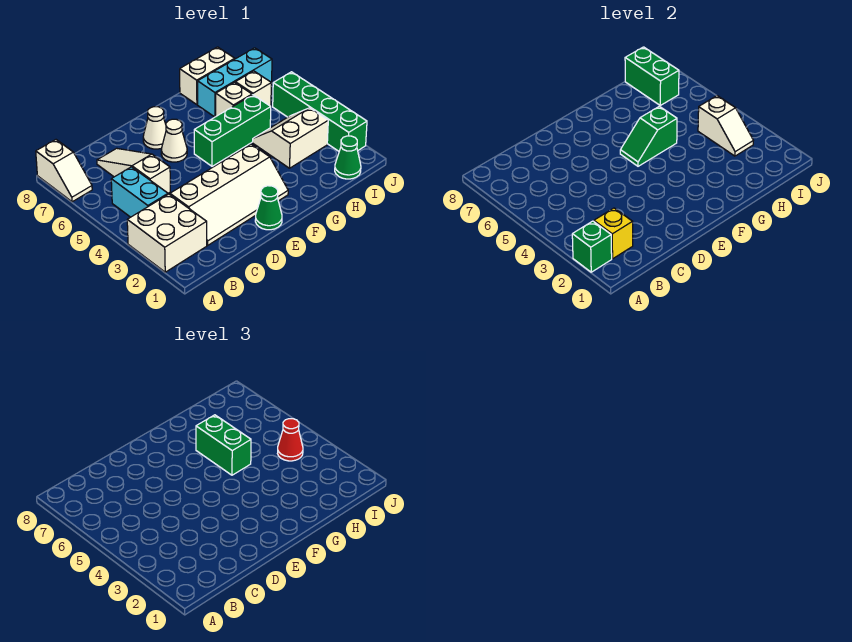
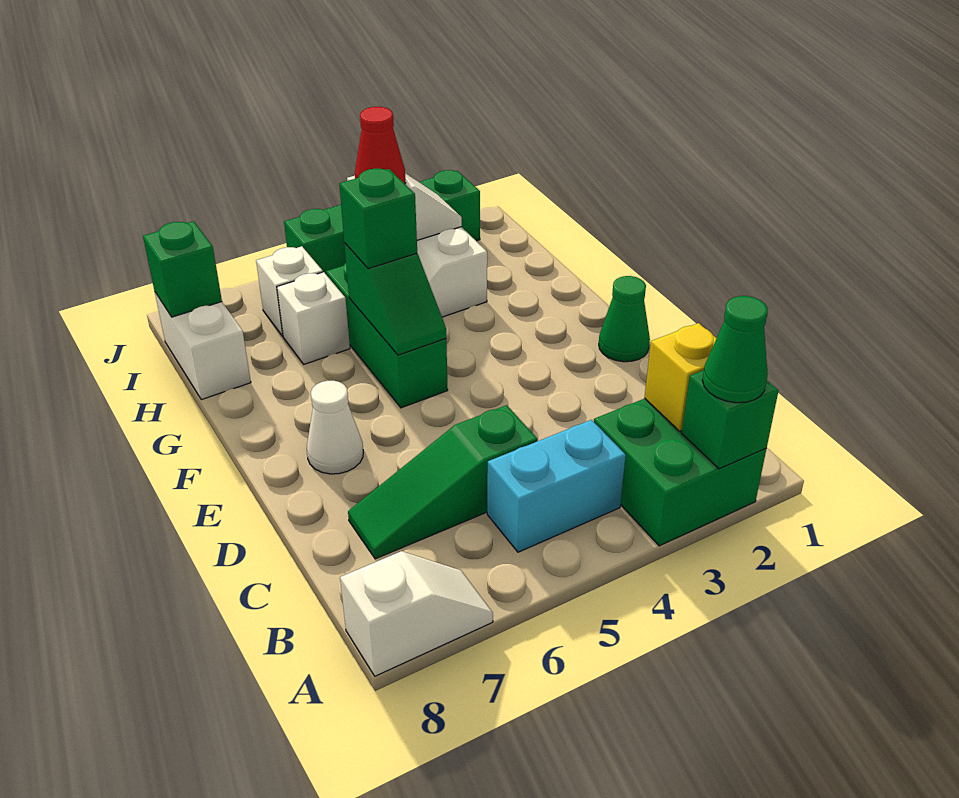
white brick A2:B3 level 1 -> green brick A2:B3 level 1
white slope C2:F3 level 1 top 3 -> none
white slope C5:C7 level 1 top 5 -> green slope C5:C7 level 1 top 5
white cone E6 level 1 -> none
green brick G5:G6 level 3 -> green brick G5 level 3
cyan brick H7:J7 level 1 -> none
green cone I1 level 1 -> green cone A2 level 3
green brick I7:I8 level 2 -> green brick I8 level 2

